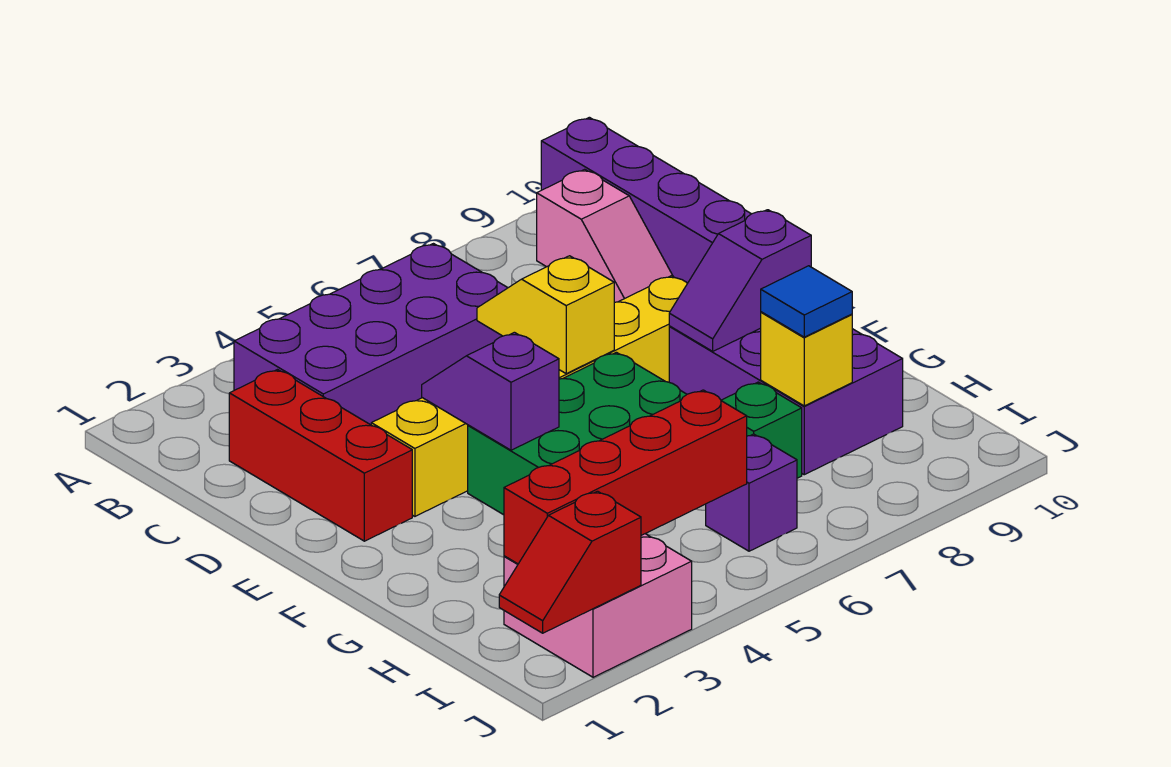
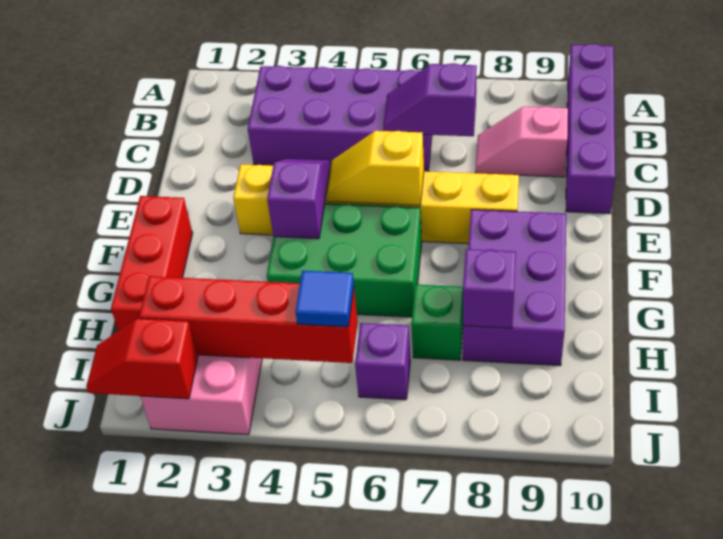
pink slope B9:C9 level 1 top B -> pink slope C8:C9 level 1 top 9
red brick C2:E2 level 1 -> red brick F1:H1 level 1
yellow slope D6:E6 level 2 top E -> yellow slope E5:E6 level 2 top 6
purple slope F8:F9 level 2 top 9 -> purple slope C6:C7 level 2 top 7
yellow brick H8 level 2 -> purple brick H8 level 2
blue tile H8 level 3 -> blue tile I5 level 3

